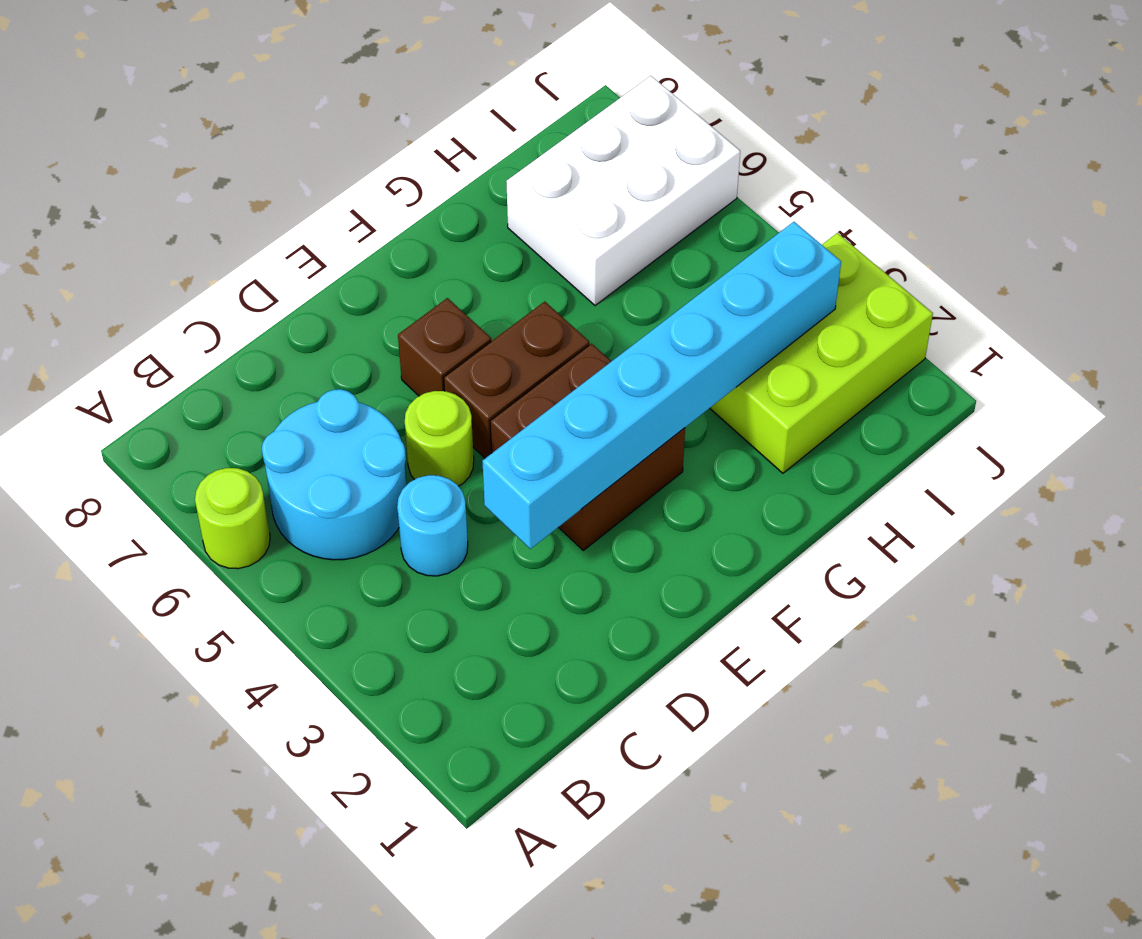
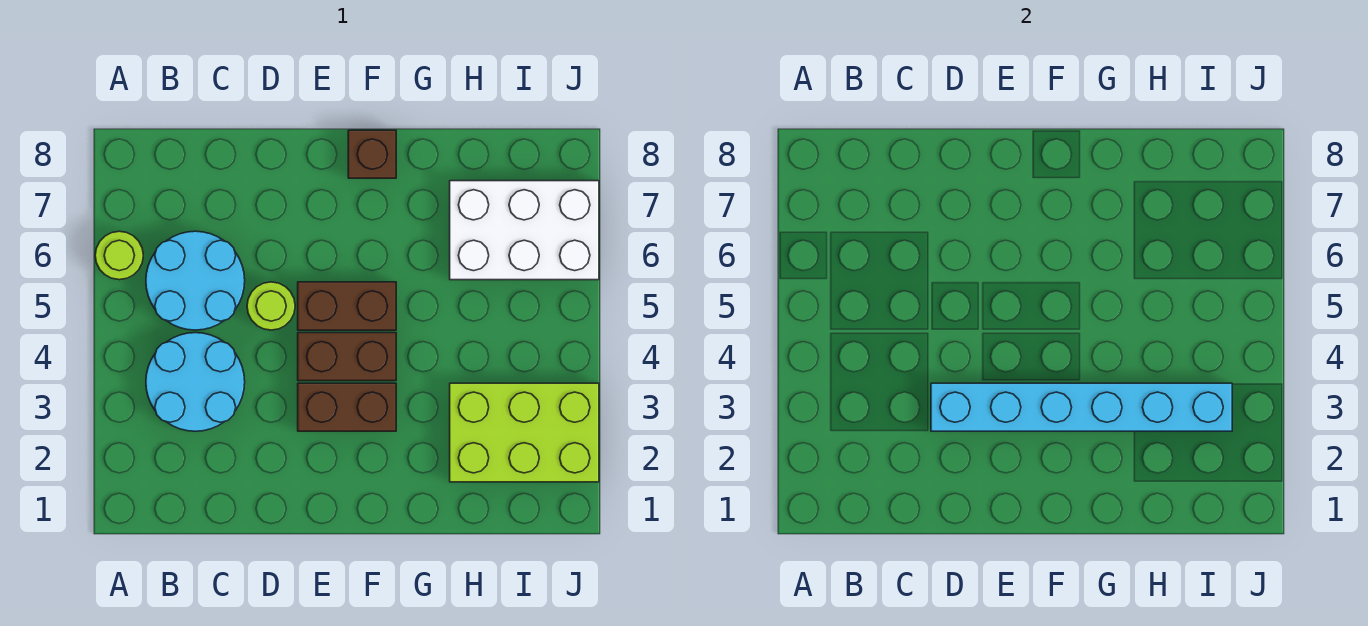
cyan round brick C4 level 1 -> cyan round brick B3:C4 level 1
brown brick E6 level 1 -> brown brick F8 level 1

